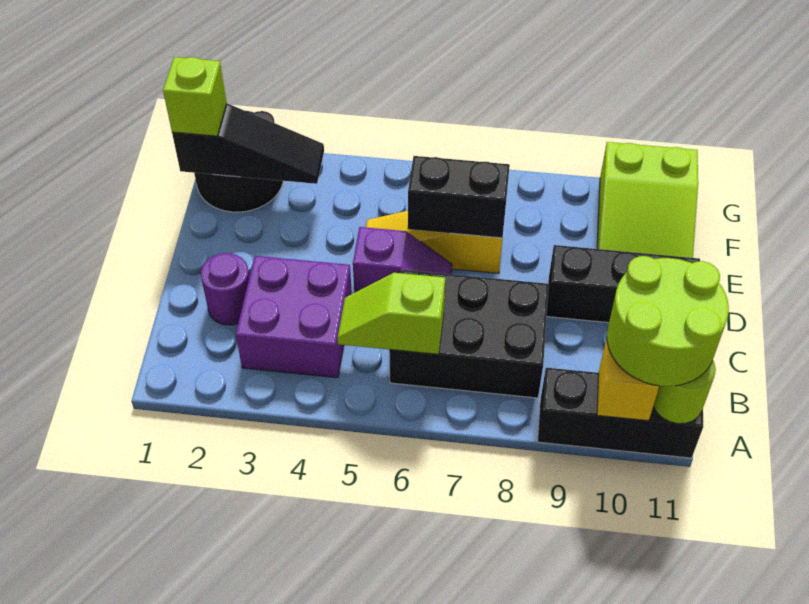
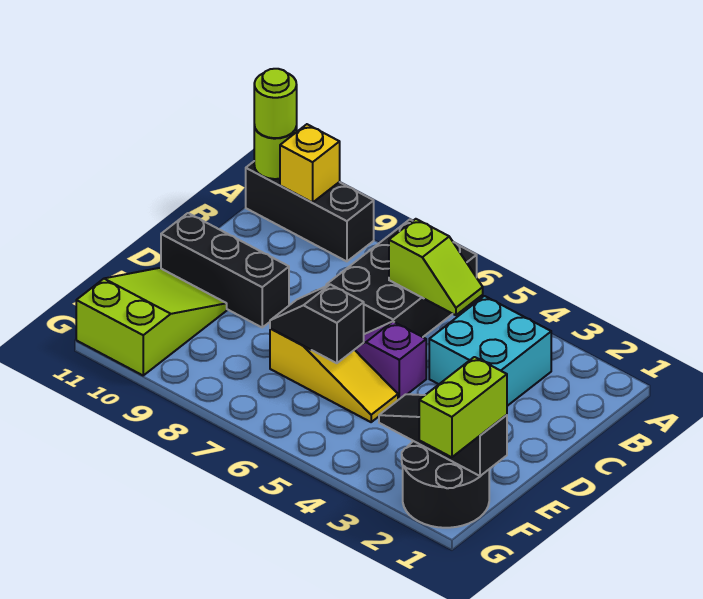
lime round brick A10:B11 level 3 -> lime round brick A11 level 3
purple brick B3:C4 level 1 -> cyan brick B3:C4 level 1
black brick B6:C8 level 1 -> black brick A6:C7 level 1
purple round brick C2 level 1 -> none
black brick E6:E7 level 2 -> black slope E6:E7 level 2 top 6
lime brick F1 level 3 -> lime brick F1:G1 level 3

